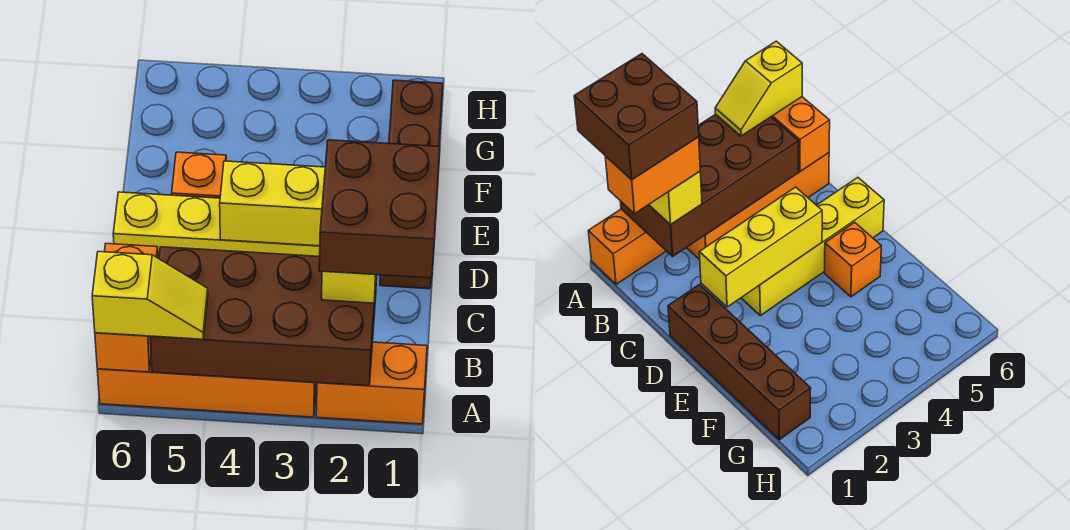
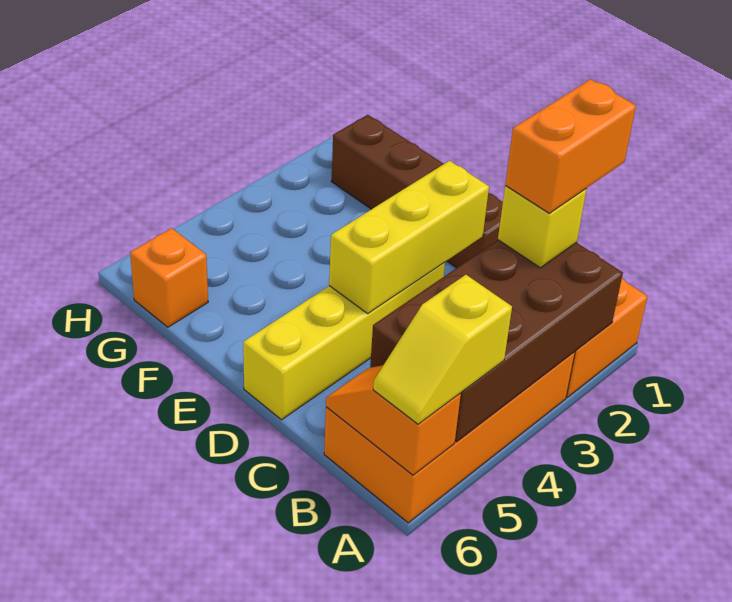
brown brick A1:B2 level 5 -> none
yellow slope A5:A6 level 3 top 6 -> yellow slope A5:A6 level 3 top 5
orange brick A6:B6 level 2 -> orange slope A6:B6 level 2 top A
orange brick E5 level 1 -> orange brick G6 level 1

